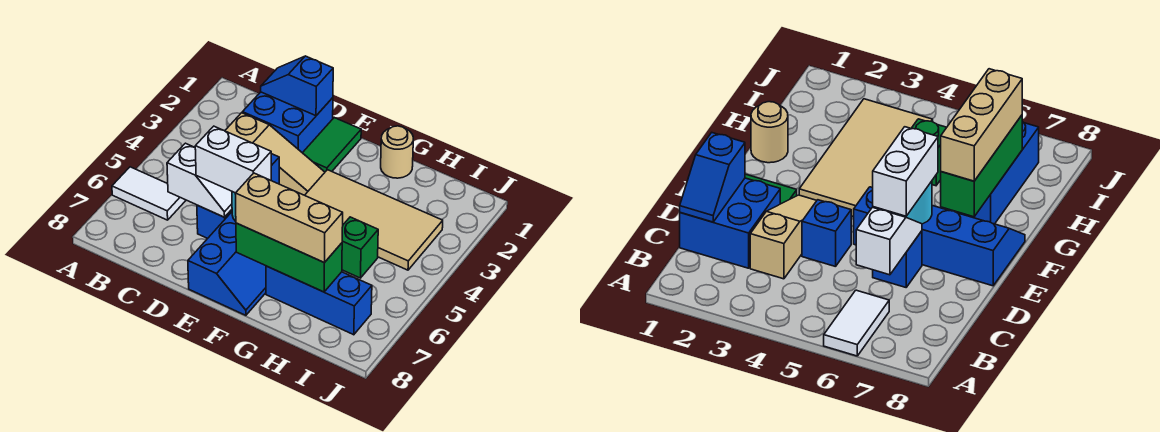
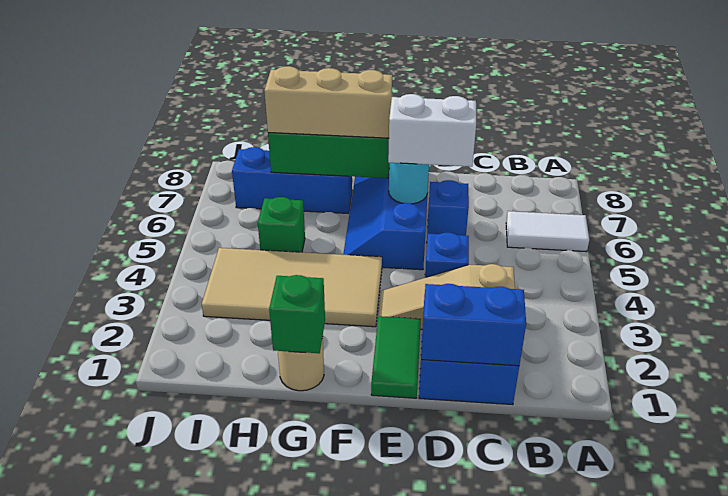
blue slope C1:D1 level 2 top D -> blue brick C1:D1 level 2
white slope C6:D6 level 2 top C -> none
none -> green brick G1 level 2

